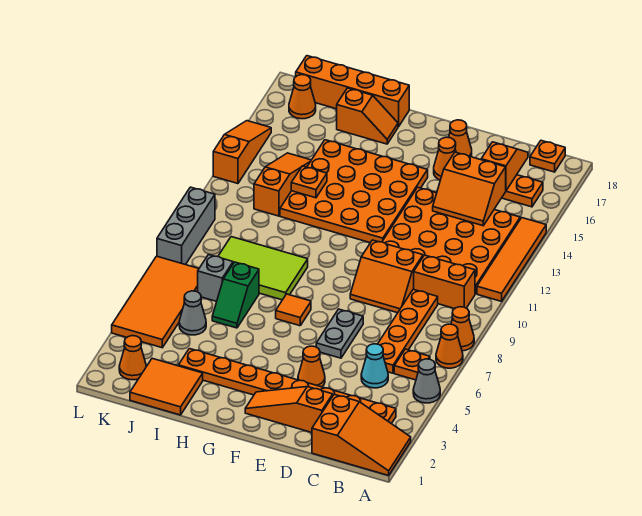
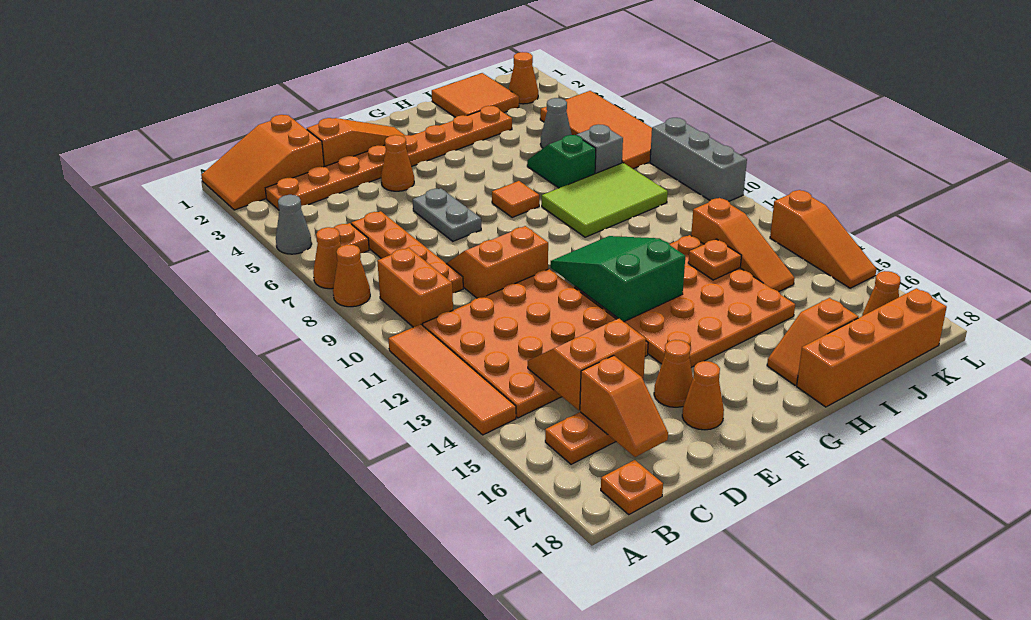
orange brick B10:C10 level 1 -> orange brick B9:B10 level 1
cyan cone C5 level 1 -> none
none -> green slope F11:G13 level 2 top 13

